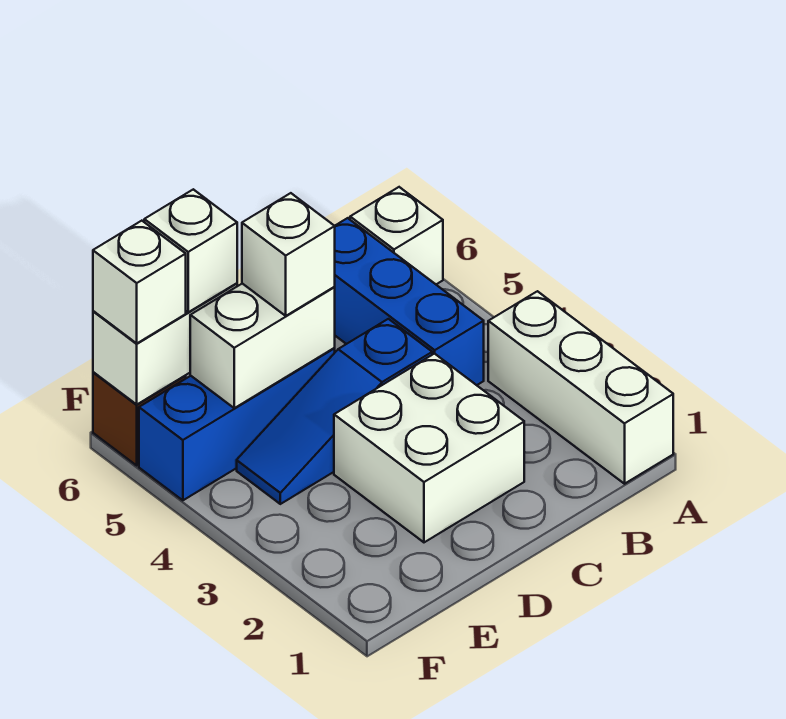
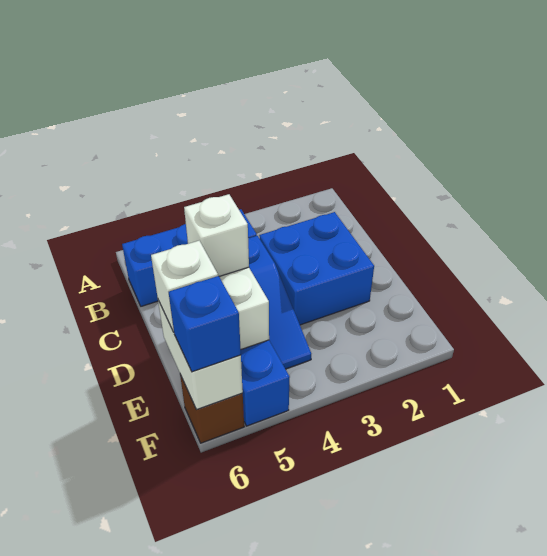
white brick A1:A3 level 1 -> none
white brick A6 level 1 -> none
white brick C2:D3 level 1 -> blue brick C2:D3 level 1
white brick F6 level 3 -> blue brick F6 level 3

